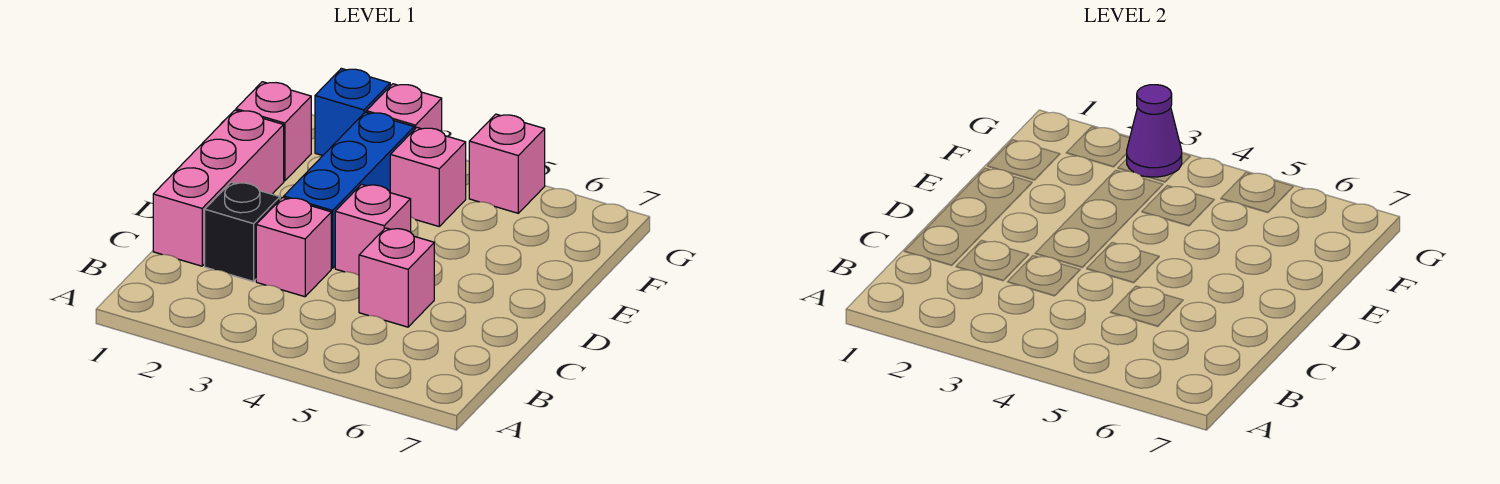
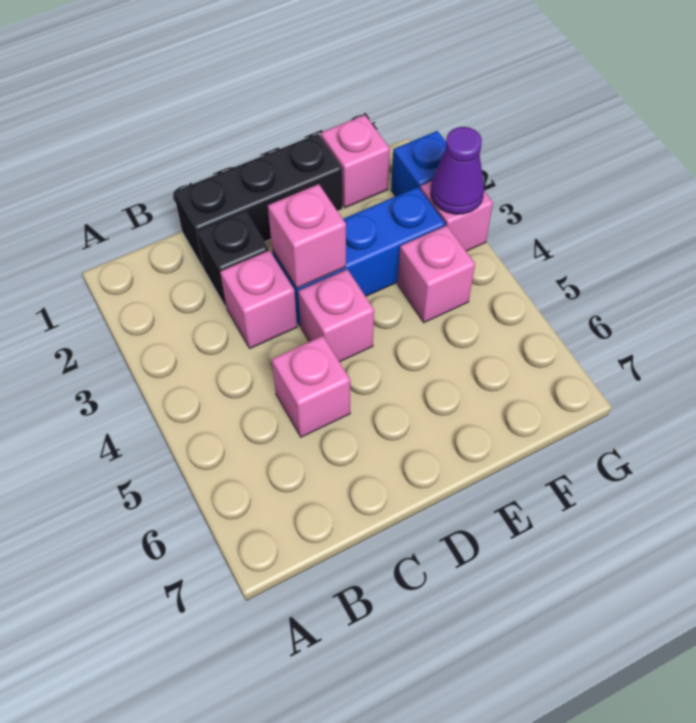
pink brick C1:E1 level 1 -> black brick C1:E1 level 1
pink brick G5 level 1 -> pink brick D3 level 2

